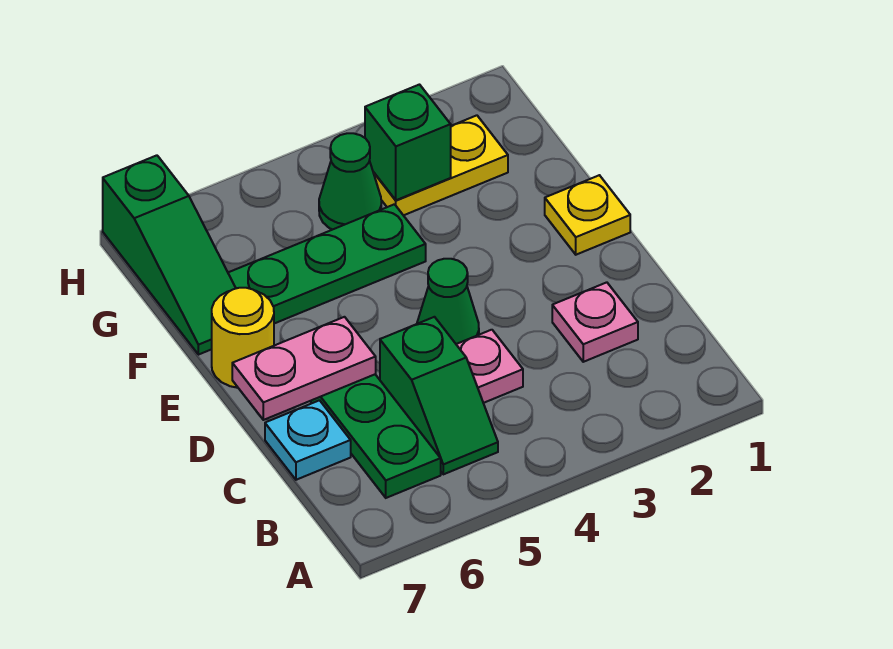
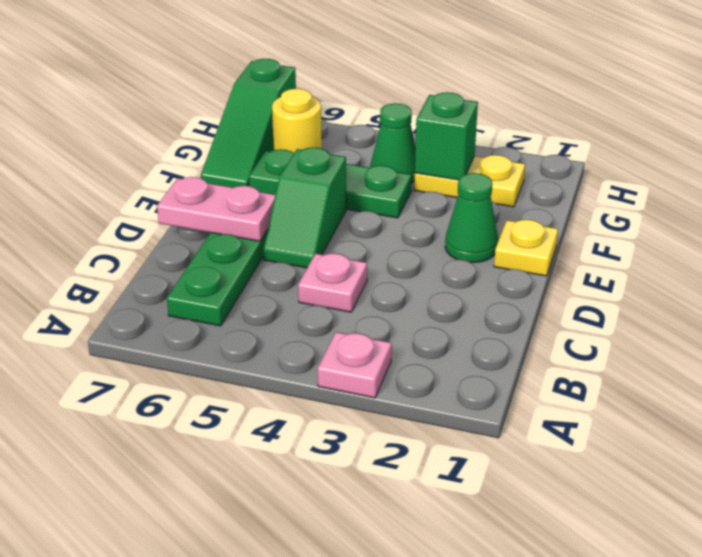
green slope B5:C5 level 1 top C -> green slope D5:E5 level 1 top E
pink plate C2 level 1 -> pink plate A3 level 1
cyan plate C7 level 1 -> none
green cone D4 level 1 -> green cone E2 level 1
yellow round brick E7 level 1 -> yellow round brick G6 level 1

